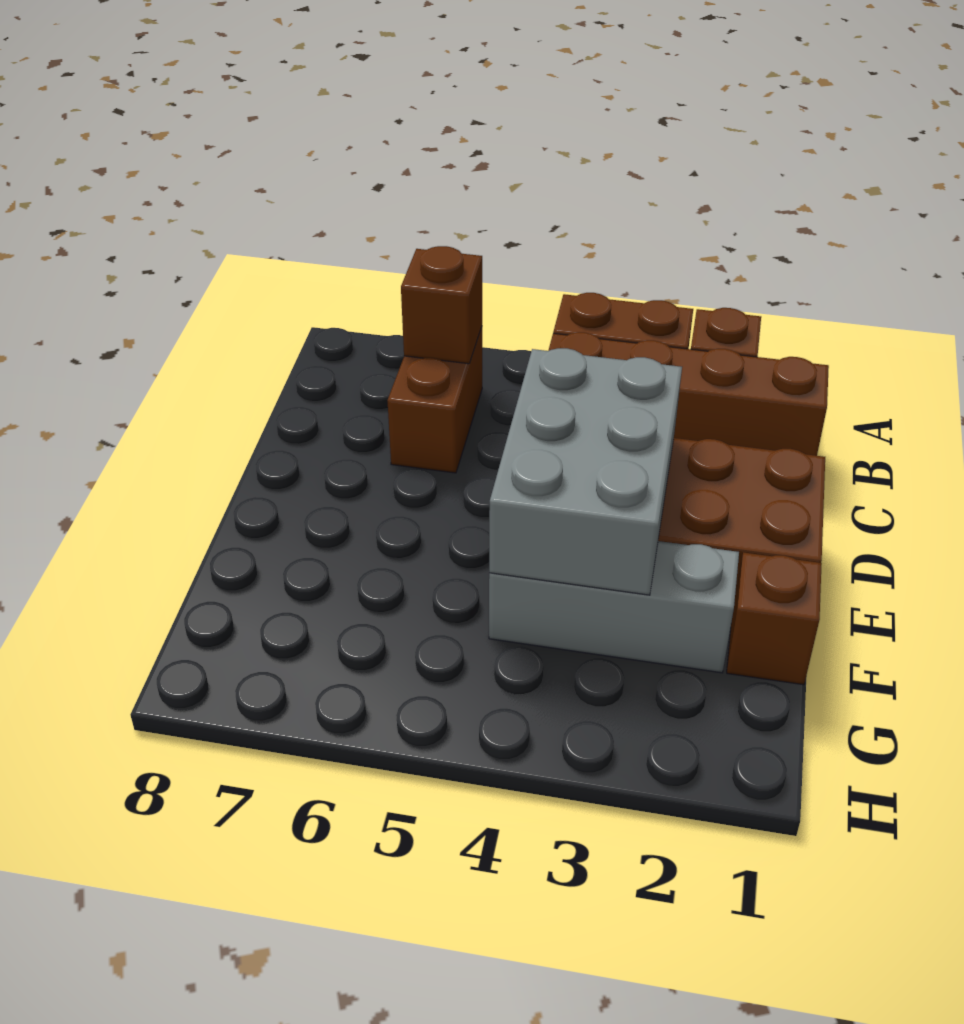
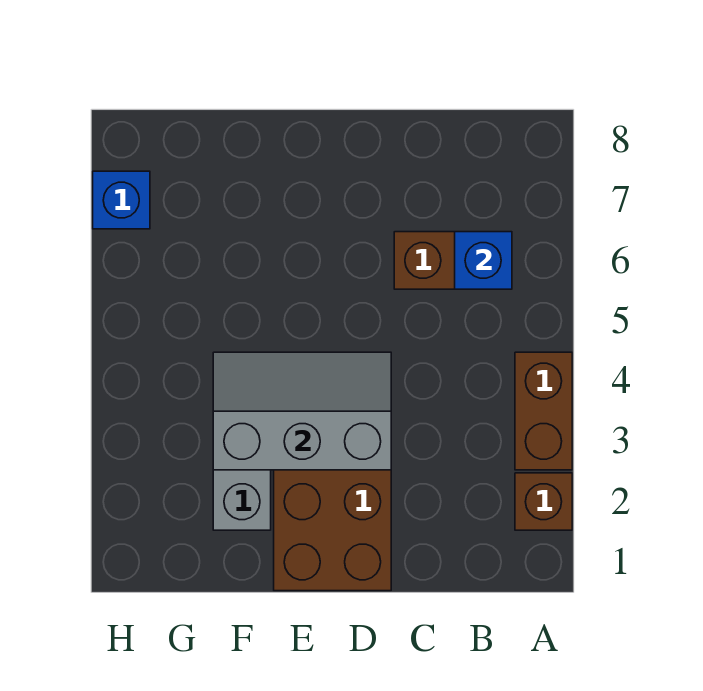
brown brick B1:B4 level 1 -> none
brown brick B6 level 2 -> blue brick B6 level 2
grey brick D3:F4 level 2 -> grey slope D3:F4 level 2 top 3
brown brick F1 level 1 -> none
none -> blue brick H7 level 1

